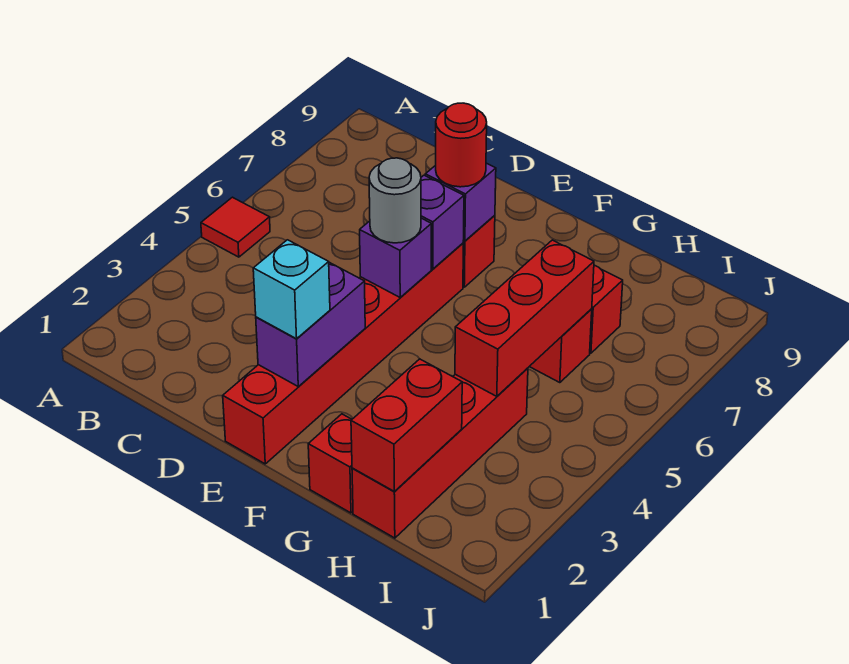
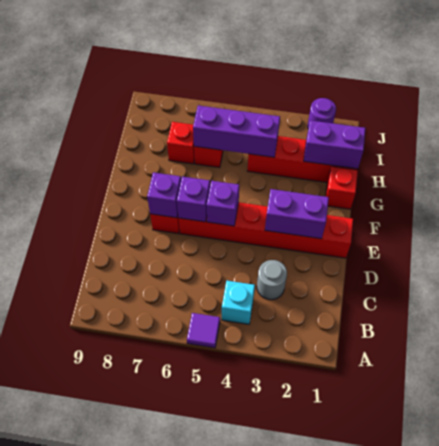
red tile A5 level 1 -> purple tile A5 level 1
cyan brick E2 level 3 -> cyan brick B4 level 1
grey round brick E5 level 3 -> grey round brick C3 level 1
red round brick E7 level 3 -> none
red brick H1:H2 level 2 -> purple brick H1:H2 level 2
red brick H4:H6 level 2 -> purple brick H4:H6 level 2
none -> purple round brick J2 level 1

